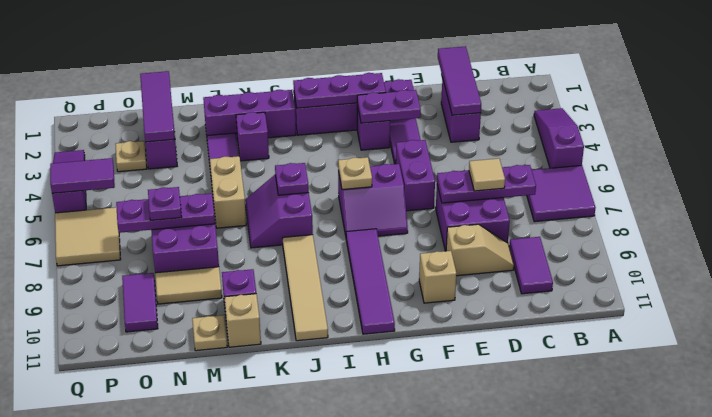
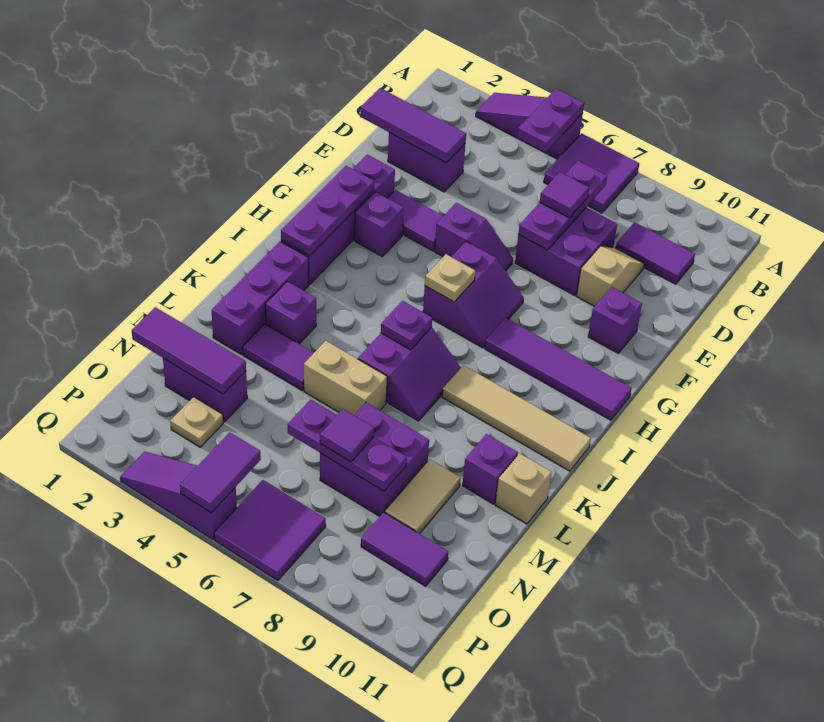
tan tile D7 level 3 -> purple tile D7 level 3
purple plate F3:G3 level 2 -> purple plate A5:B5 level 2
purple brick F5:F6 level 1 -> purple slope F5:F6 level 1 top 5
tan brick F10 level 1 -> purple brick F10 level 1
purple slope J6:K7 level 1 top J -> purple slope J6:K7 level 1 top 6
purple plate M7:O7 level 2 -> purple plate N6:N8 level 2
tan plate M11 level 1 -> none
purple plate N7 level 3 -> purple tile N7 level 3
tan tile P6:Q7 level 1 -> purple tile P6:Q7 level 1

